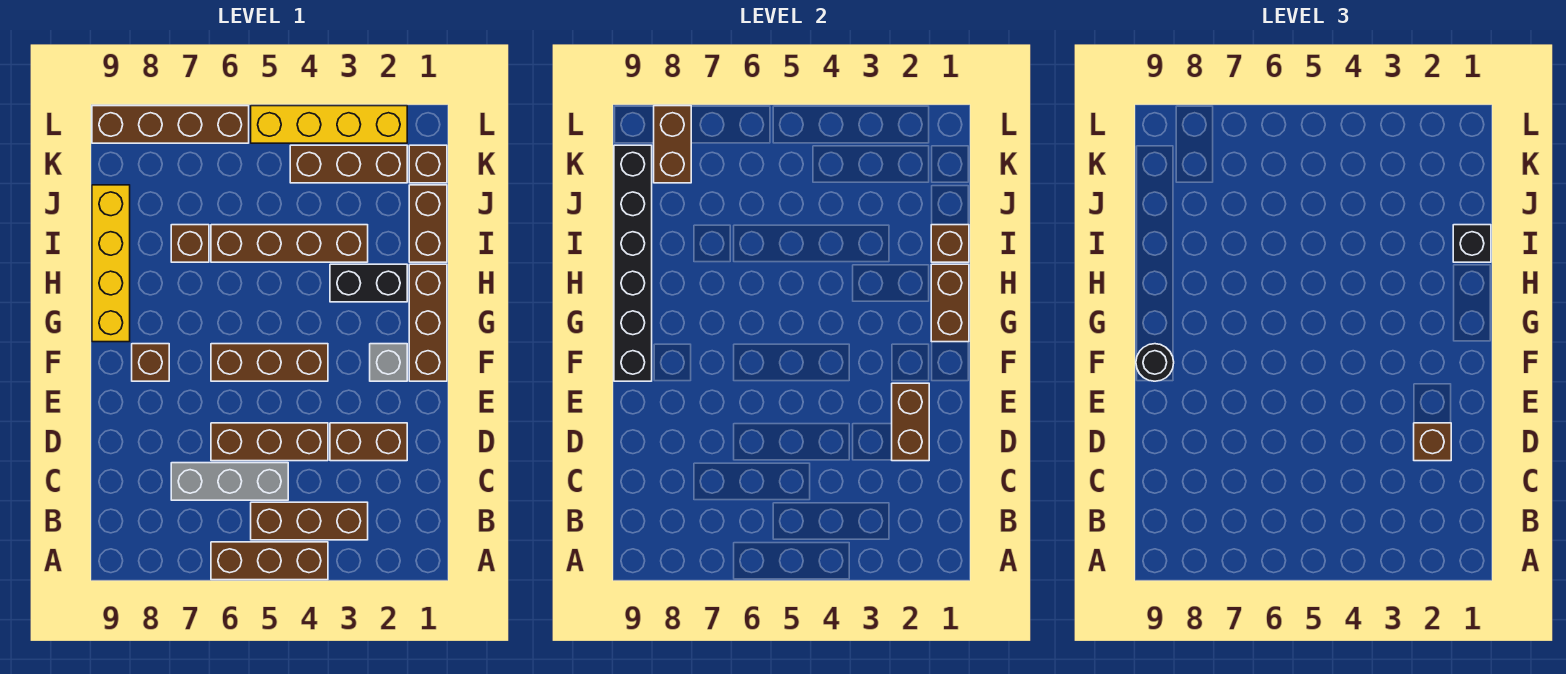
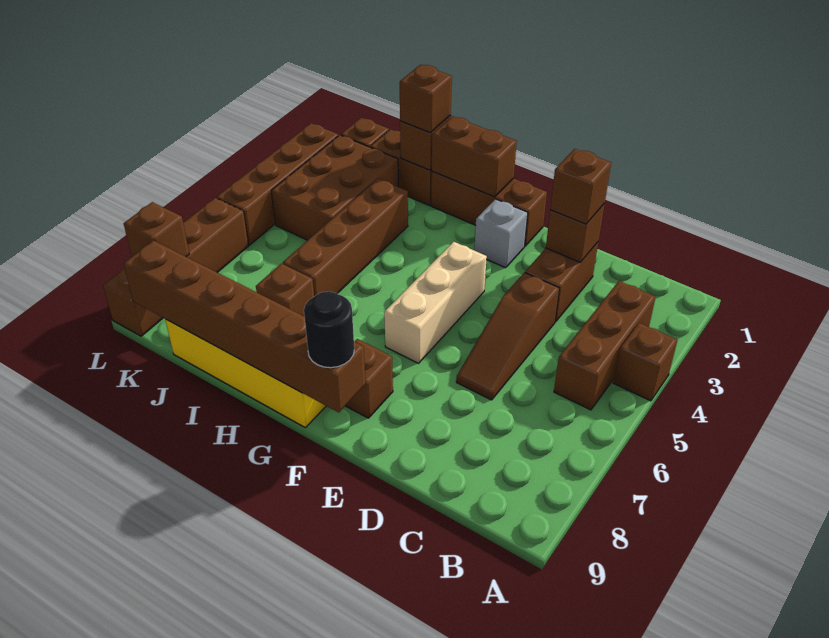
brown brick A4:A6 level 1 -> brown brick A4 level 1
grey brick C5:C7 level 1 -> none
brown brick D2:E2 level 2 -> brown brick D2 level 2
brown brick D4:D6 level 1 -> brown slope D4:D6 level 1 top 4
brown brick F4:F6 level 1 -> tan brick F4:F6 level 1
black brick F9:K9 level 2 -> brown brick F9:K9 level 2
black brick H2:H3 level 1 -> none
black brick I1 level 3 -> brown brick I1 level 3
brown brick K2:K4 level 1 -> brown brick J2:K4 level 1
brown brick K8:L8 level 2 -> brown brick L8 level 2
yellow brick L2:L5 level 1 -> brown brick L2:L5 level 1

